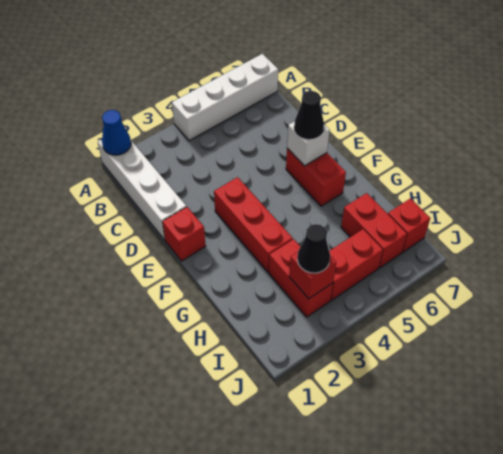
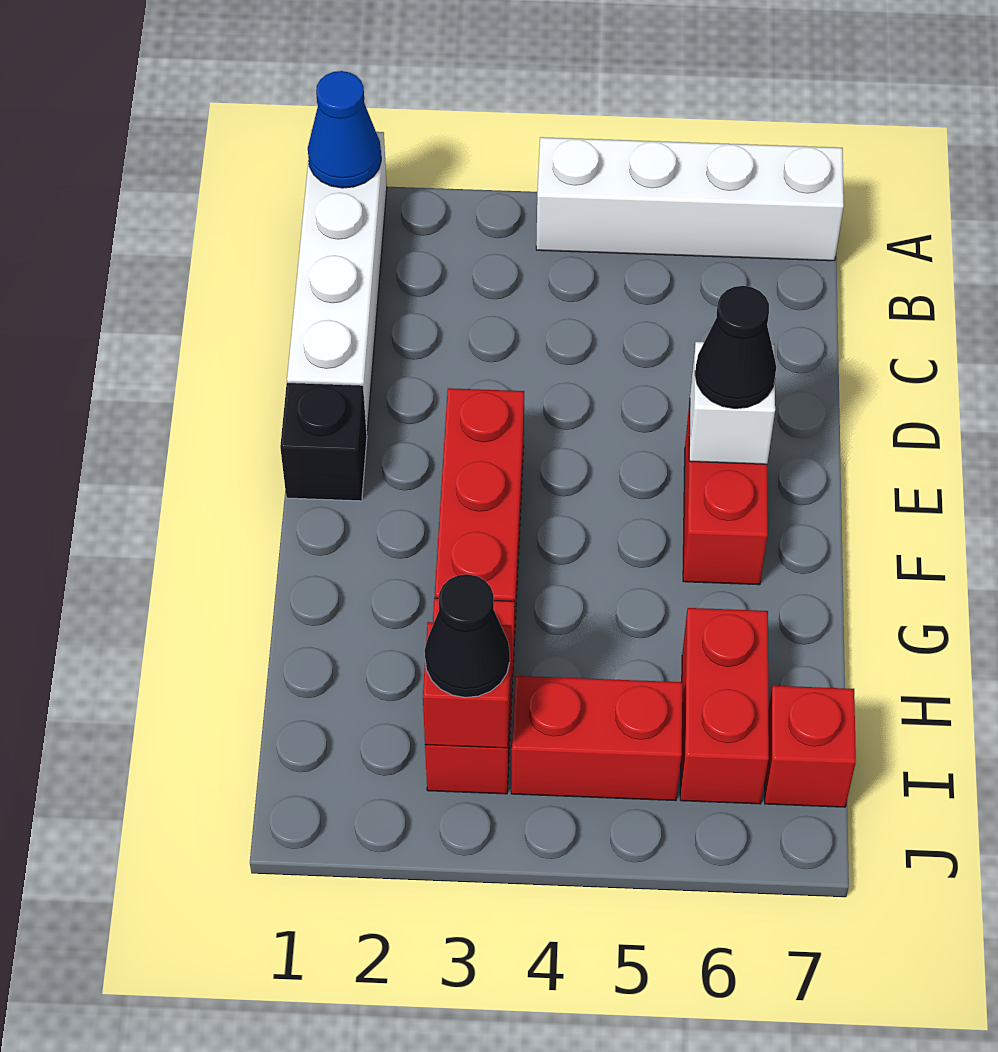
red brick E1 level 1 -> black brick E1 level 1

